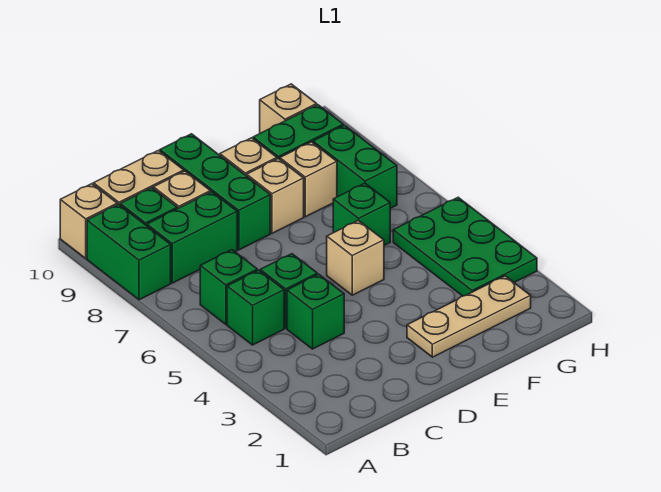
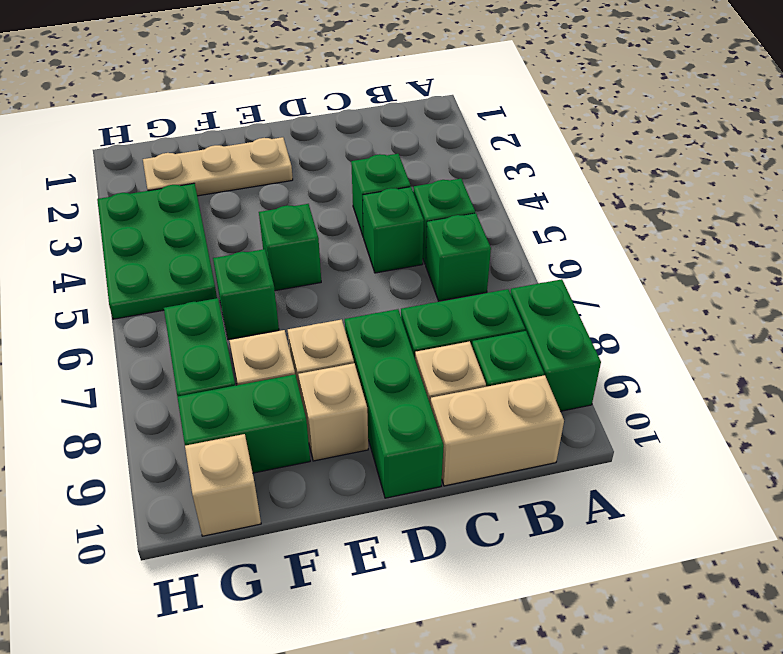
tan brick A10 level 1 -> none
tan brick E5 level 1 -> green brick E5 level 1

